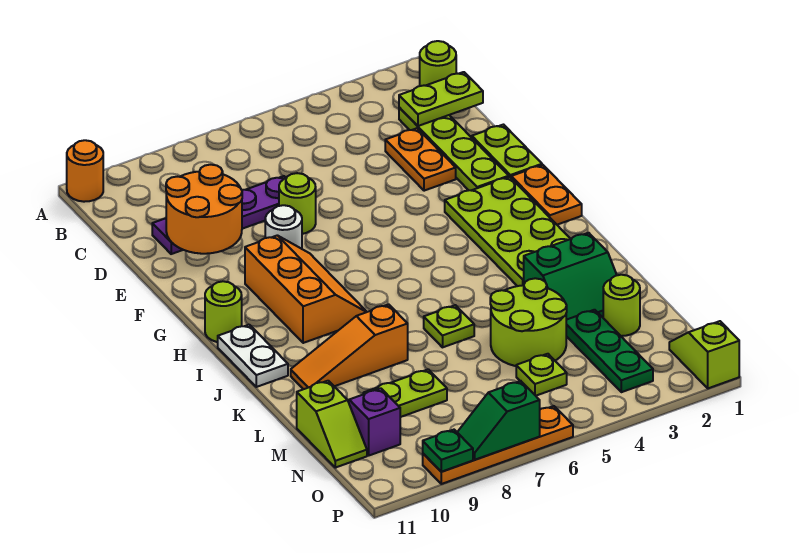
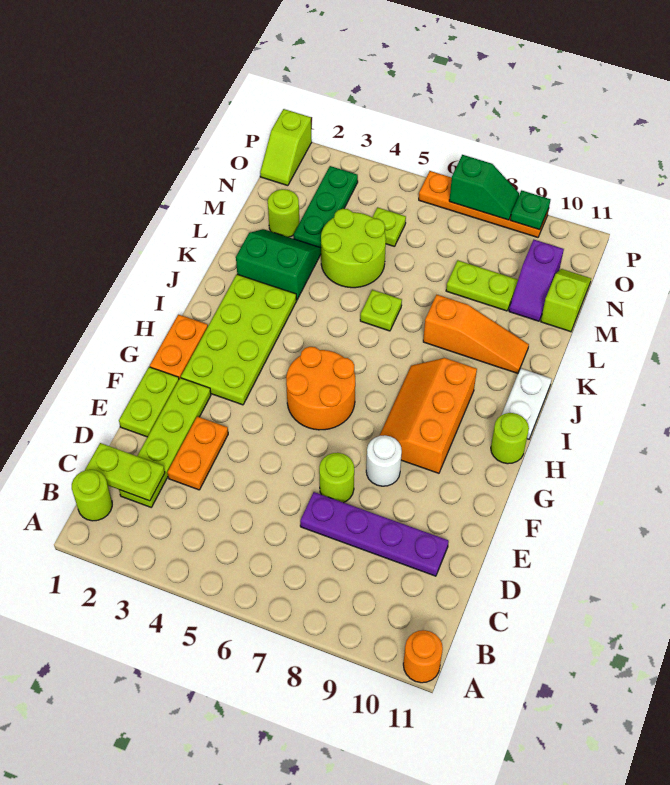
orange round brick D9:E10 level 2 -> orange round brick G5:H6 level 1

